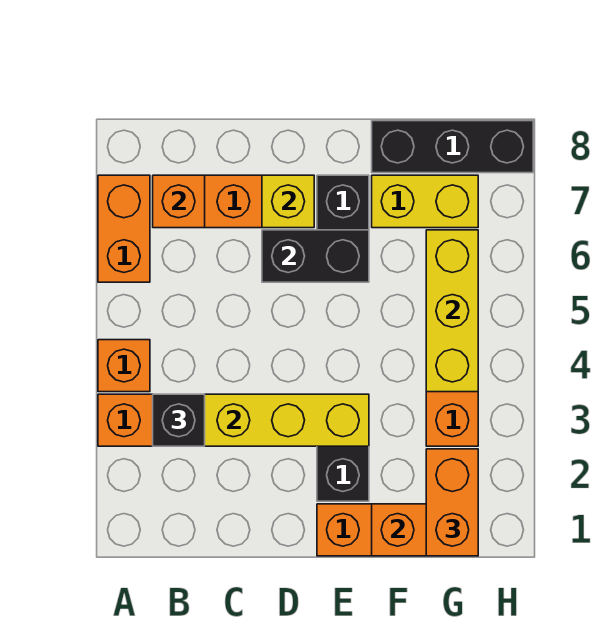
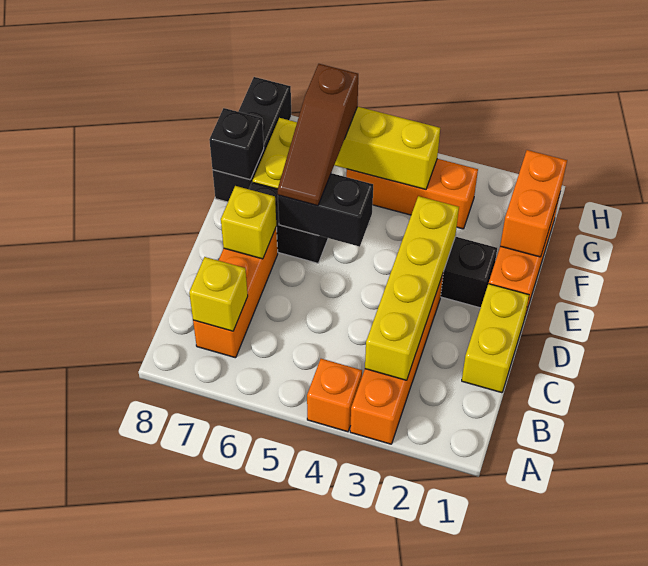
orange brick A6:A7 level 1 -> none
black brick B3 level 3 -> black brick F8 level 2
orange brick B7 level 2 -> yellow brick B7 level 2
none -> yellow brick C1:D1 level 1
black brick D6:E6 level 2 -> black brick E5:E6 level 2
none -> brown slope E6:G6 level 3 top G
orange brick G1:G2 level 3 -> none

